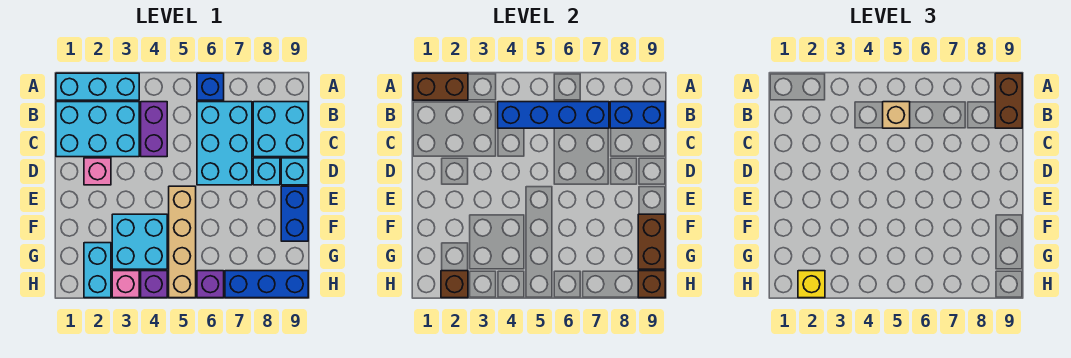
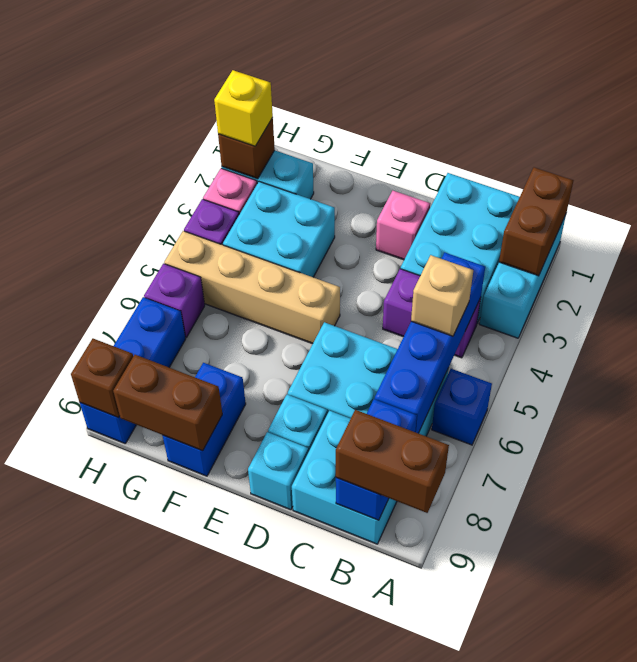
blue brick E9:F9 level 1 -> blue brick F8:F9 level 1

